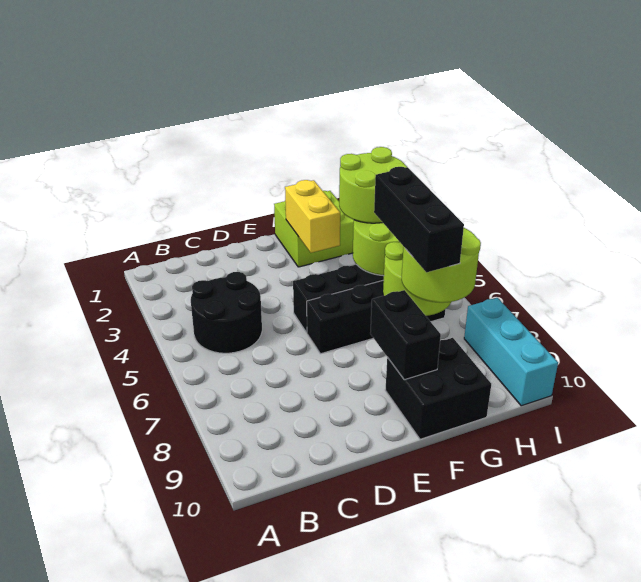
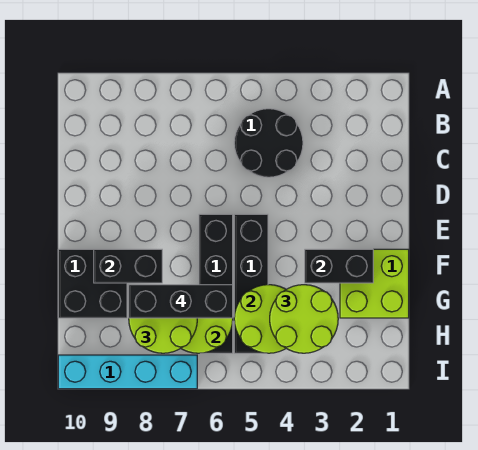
yellow brick F2:F3 level 2 -> black brick F2:F3 level 2
cyan brick I8:I10 level 1 -> cyan brick I7:I10 level 1

